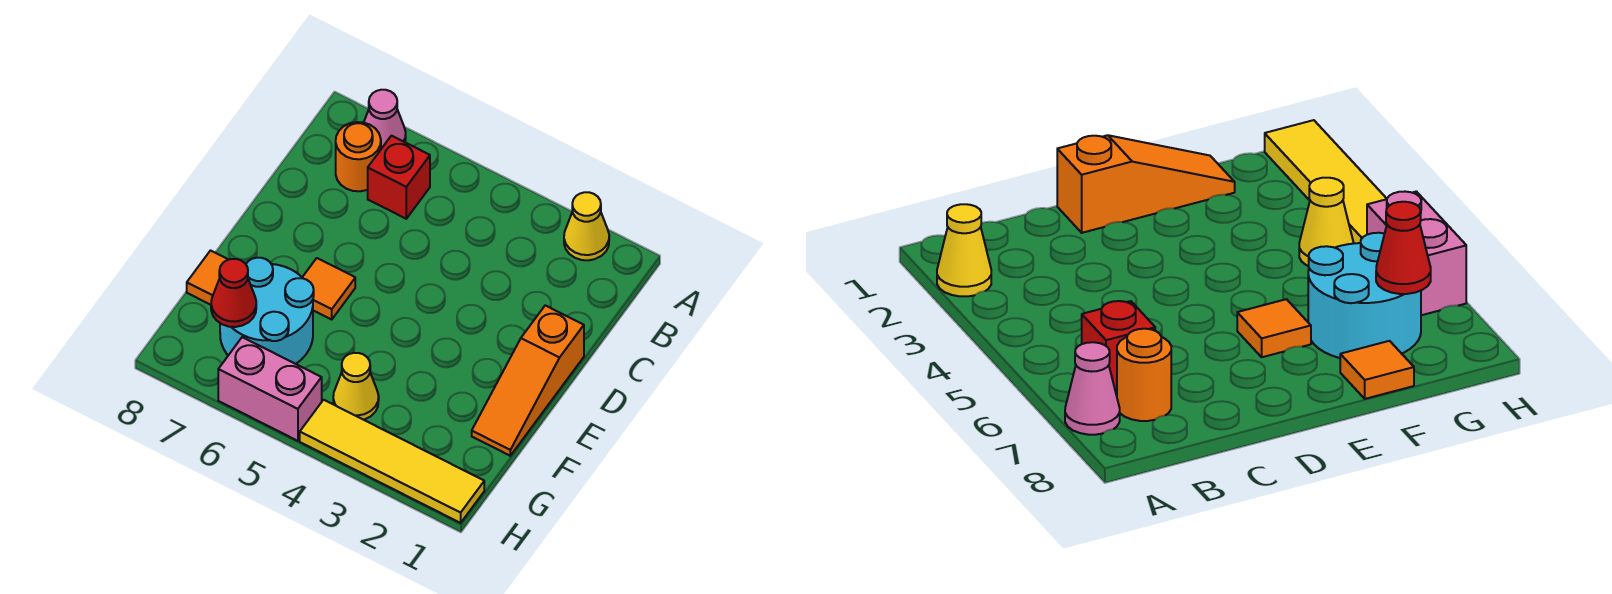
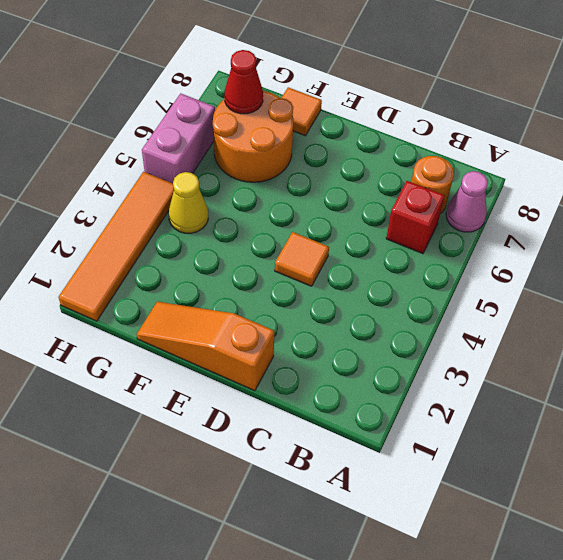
yellow cone A2 level 1 -> none
orange tile E6 level 1 -> orange tile D4 level 1
cyan round brick F6:G7 level 1 -> orange round brick F6:G7 level 1
yellow tile H1:H4 level 1 -> orange tile H1:H4 level 1

